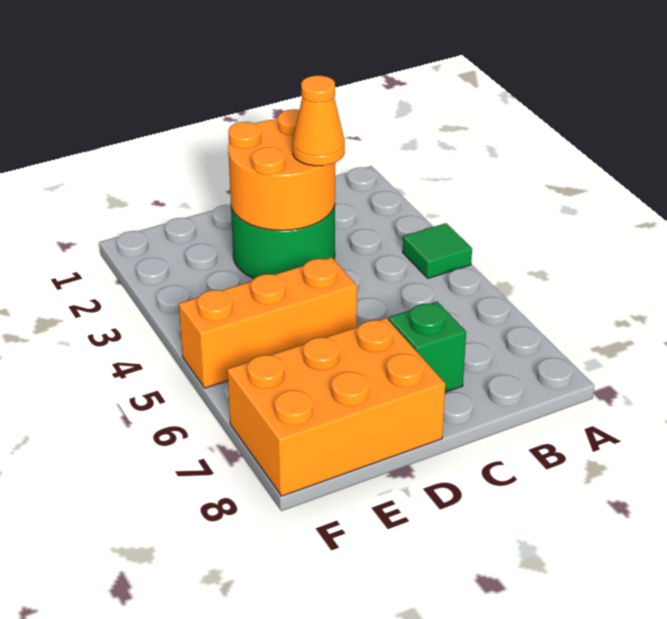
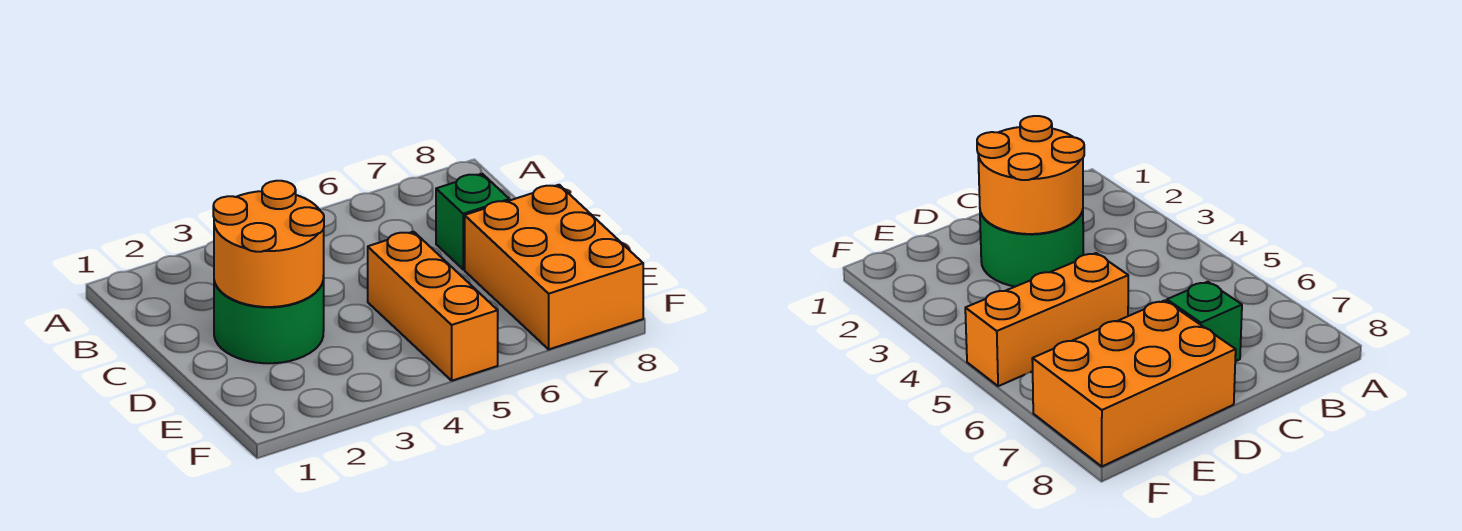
green tile A4 level 1 -> none
orange cone C3 level 3 -> none

